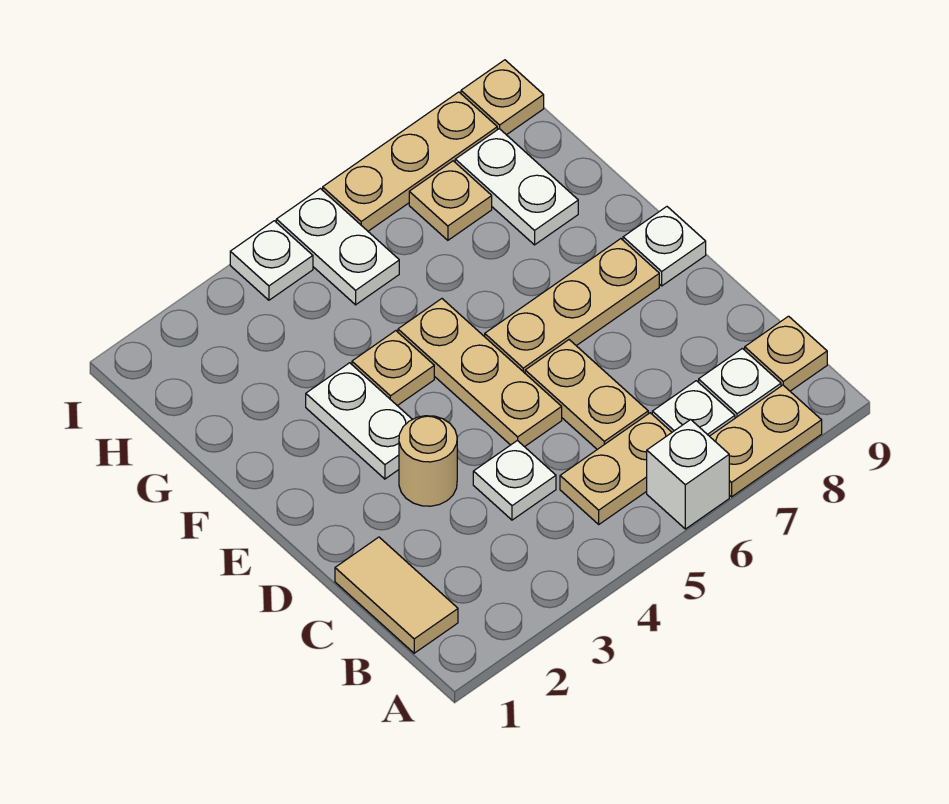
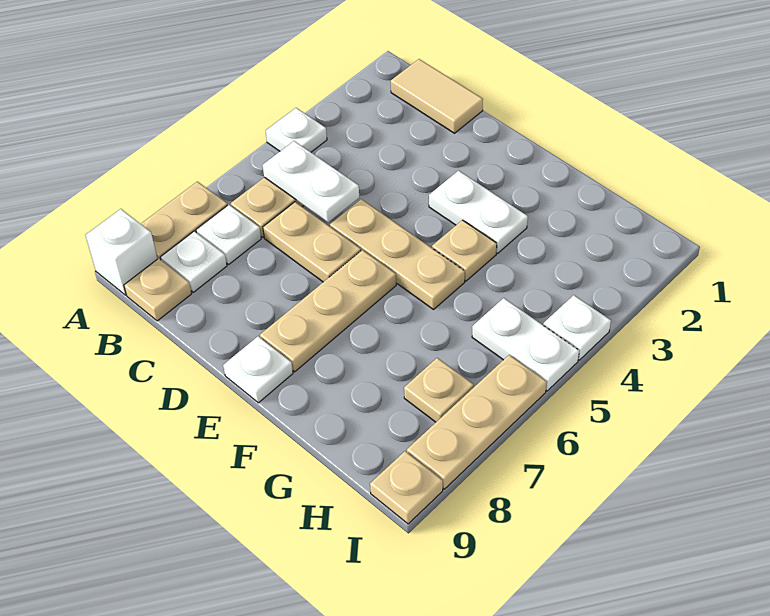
white brick A6 level 1 -> white brick A9 level 1
white plate C4 level 1 -> white plate A4 level 1
tan round brick D3 level 1 -> none
white plate G8:H8 level 1 -> white plate B5:C5 level 2

